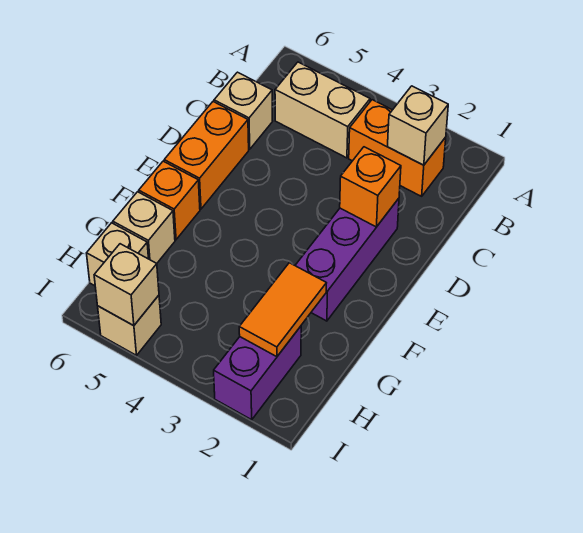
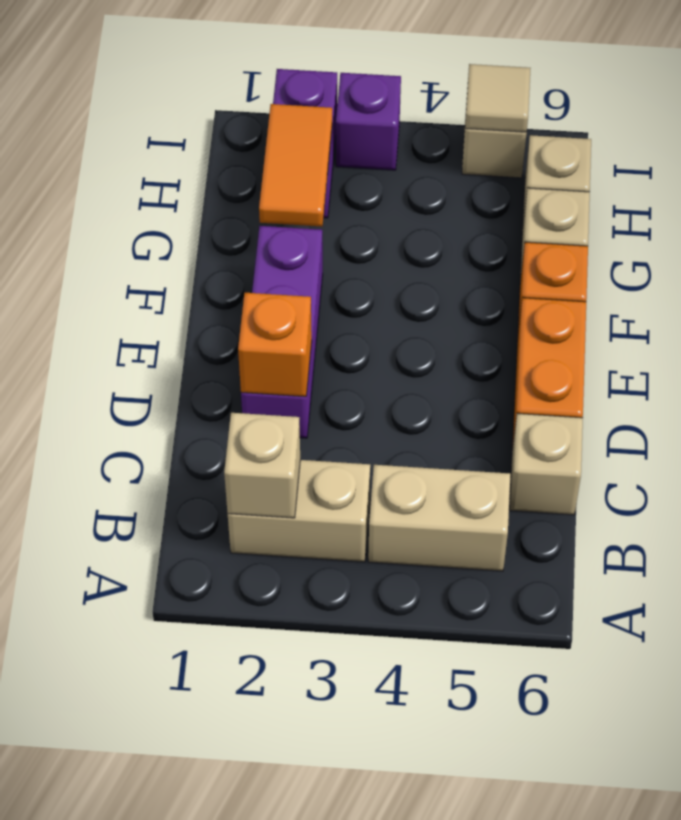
orange brick B2:B3 level 1 -> tan brick B2:B3 level 1
none -> purple brick I3 level 1
tan brick I5 level 2 -> tan tile I5 level 2

